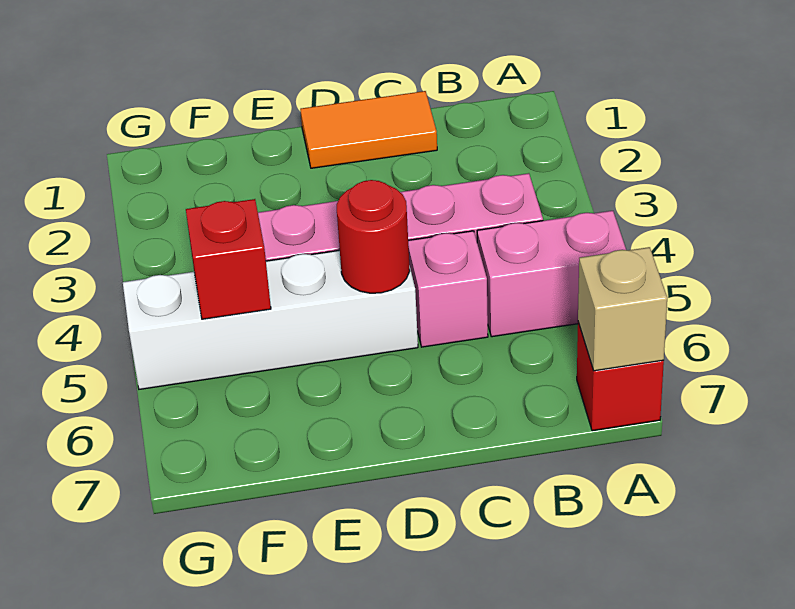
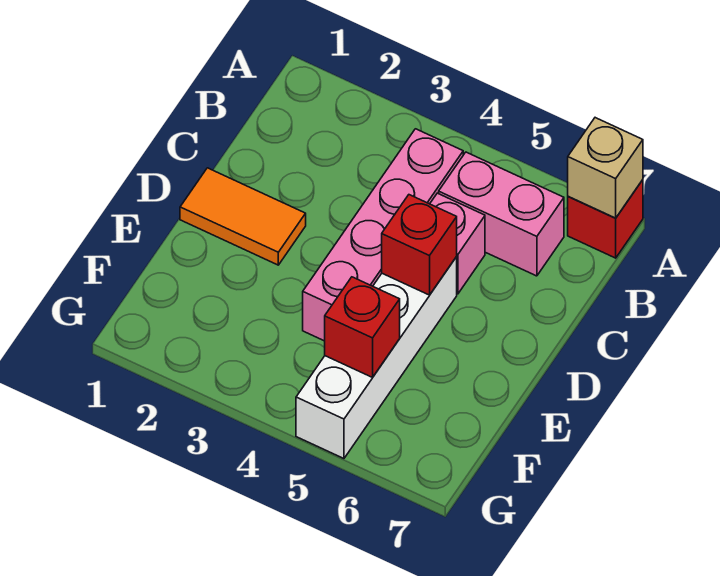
pink brick A5:B5 level 1 -> pink brick B5:B6 level 1
orange tile C1:D1 level 1 -> orange tile D1:D2 level 1
red round brick D5 level 2 -> red brick D5 level 2

